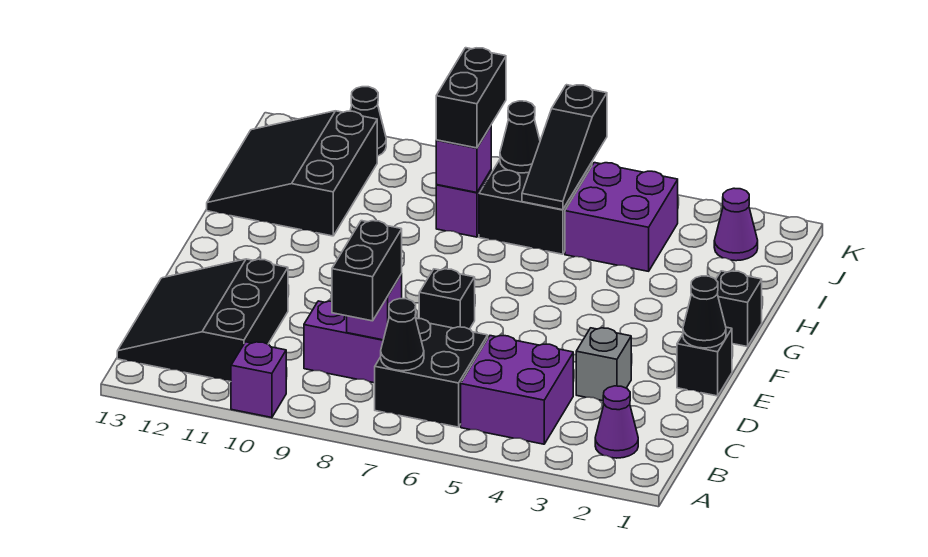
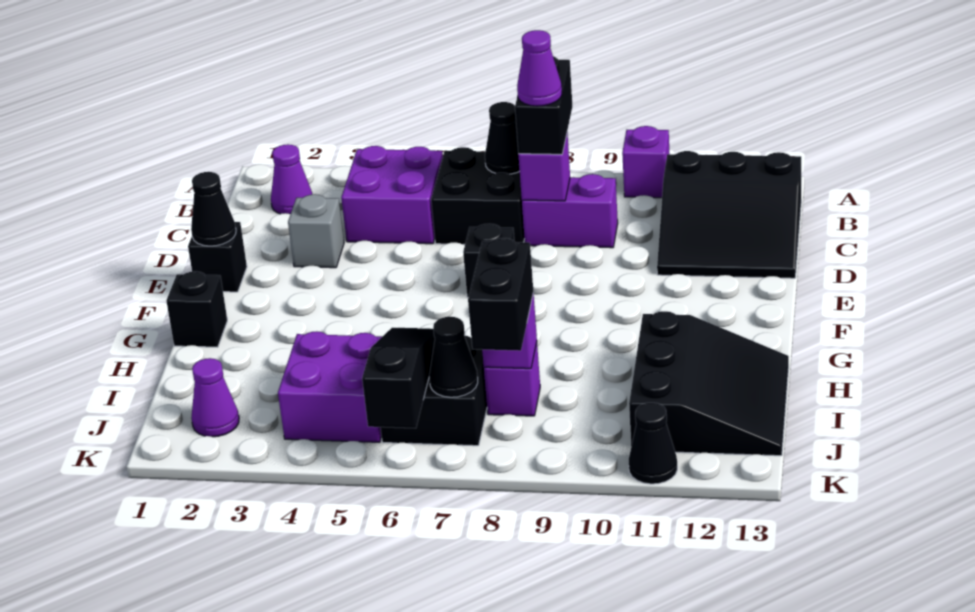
black slope B11:D13 level 1 top 11 -> black slope B11:D13 level 1 top B
none -> purple cone C8 level 4

